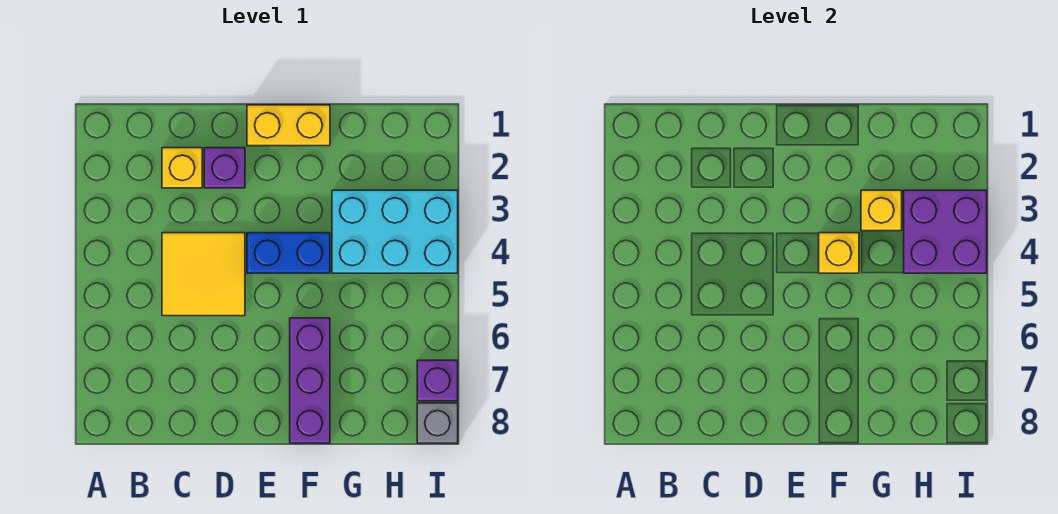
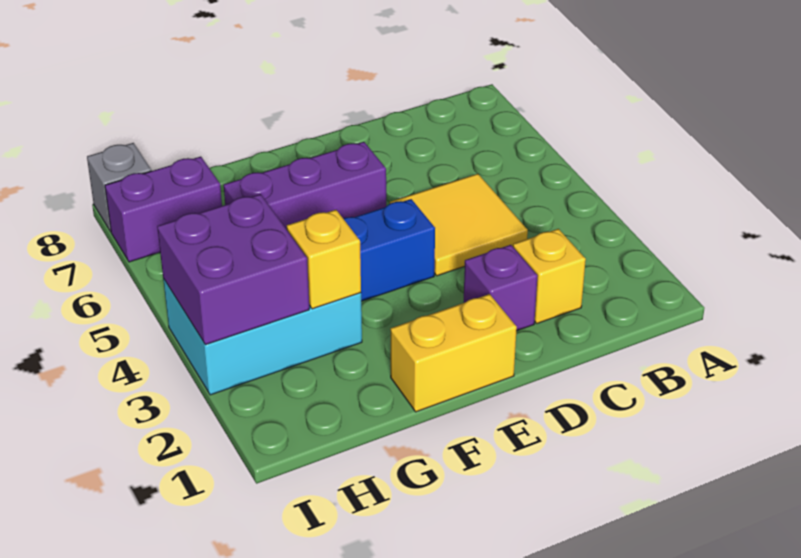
yellow brick F4 level 2 -> none
purple brick F6:F8 level 1 -> purple brick E6:G6 level 1
purple brick I7 level 1 -> purple brick H7:I7 level 1

